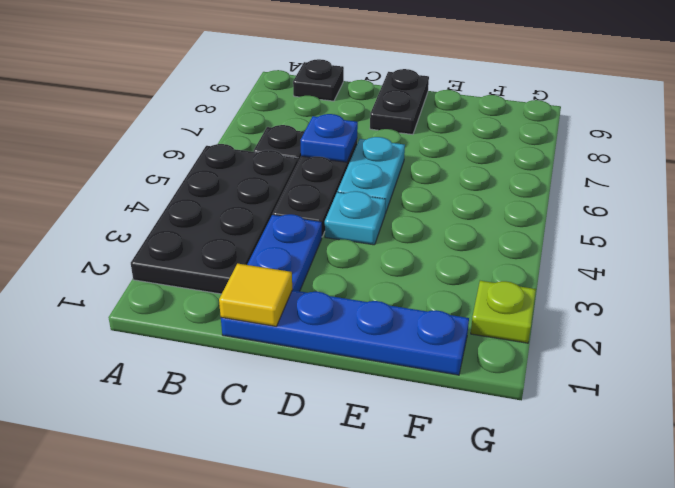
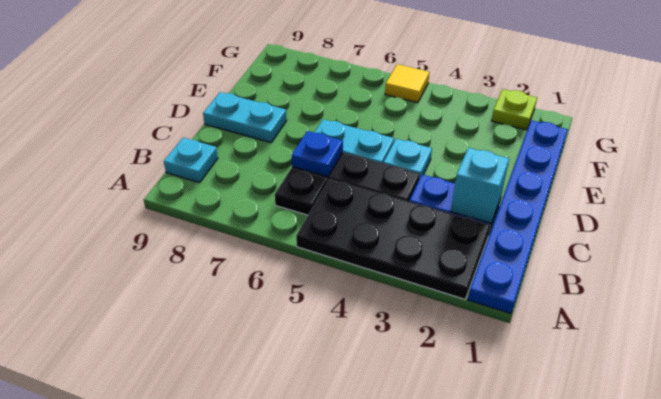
black plate B9 level 1 -> cyan plate B9 level 1
blue plate C1:F1 level 1 -> blue plate A1:F1 level 1
yellow tile C1 level 2 -> yellow tile G5 level 1
none -> cyan brick C2 level 2
black plate D8:D9 level 1 -> cyan plate D8:D9 level 1

